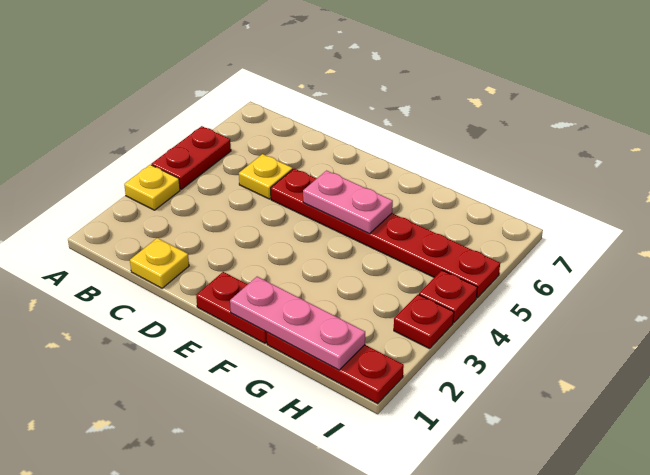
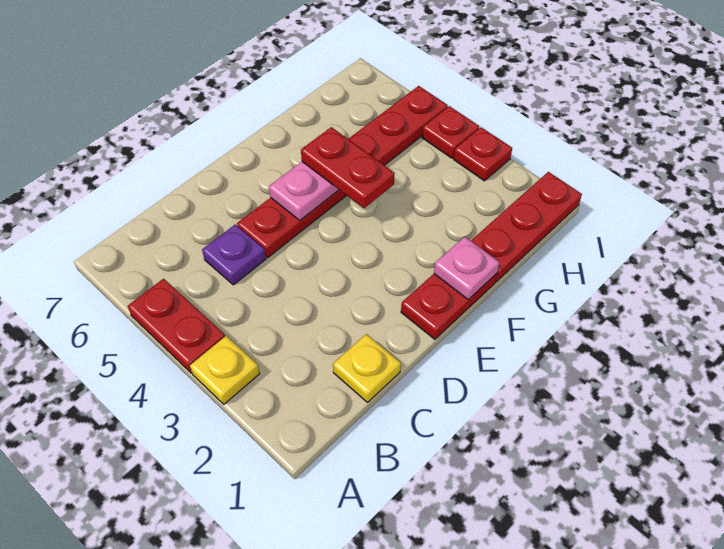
yellow plate C5 level 1 -> purple plate C5 level 1
pink plate F1:H1 level 2 -> pink plate F1 level 2
none -> red plate F4:F5 level 3

